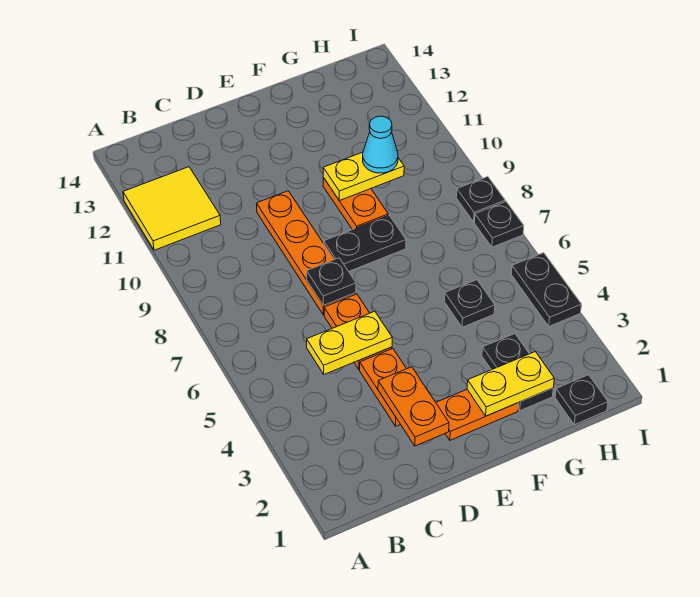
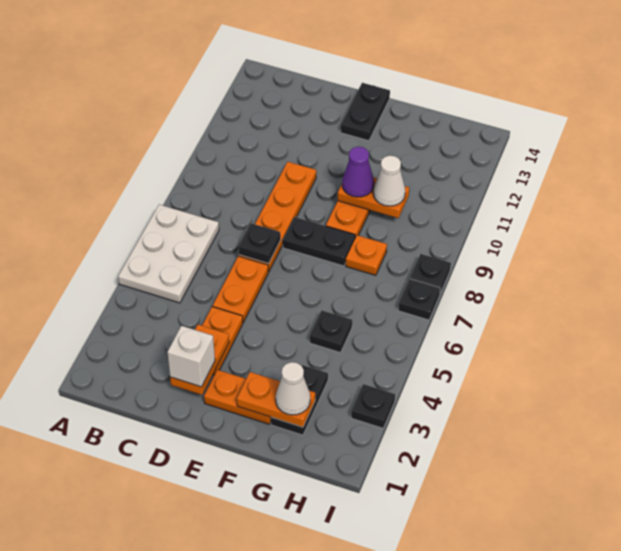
none -> white plate A5:B7 level 1
yellow tile A11:B12 level 1 -> none
yellow plate C5:D5 level 2 -> none
none -> white brick D2 level 3
yellow plate F2:G2 level 2 -> orange plate F2:G2 level 2
yellow plate F10:G10 level 2 -> orange plate F10:G10 level 2
none -> purple cone F10 level 3
none -> white cone G2 level 3
none -> orange plate G8 level 1
cyan cone G10 level 3 -> white cone G10 level 3
black plate H1 level 1 -> black plate I3 level 1
black plate I4:I5 level 1 -> black plate E13:E14 level 1

